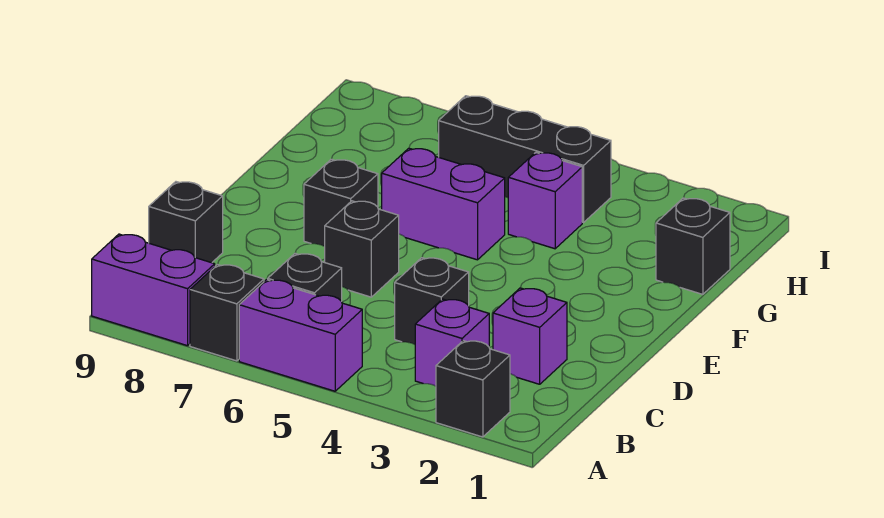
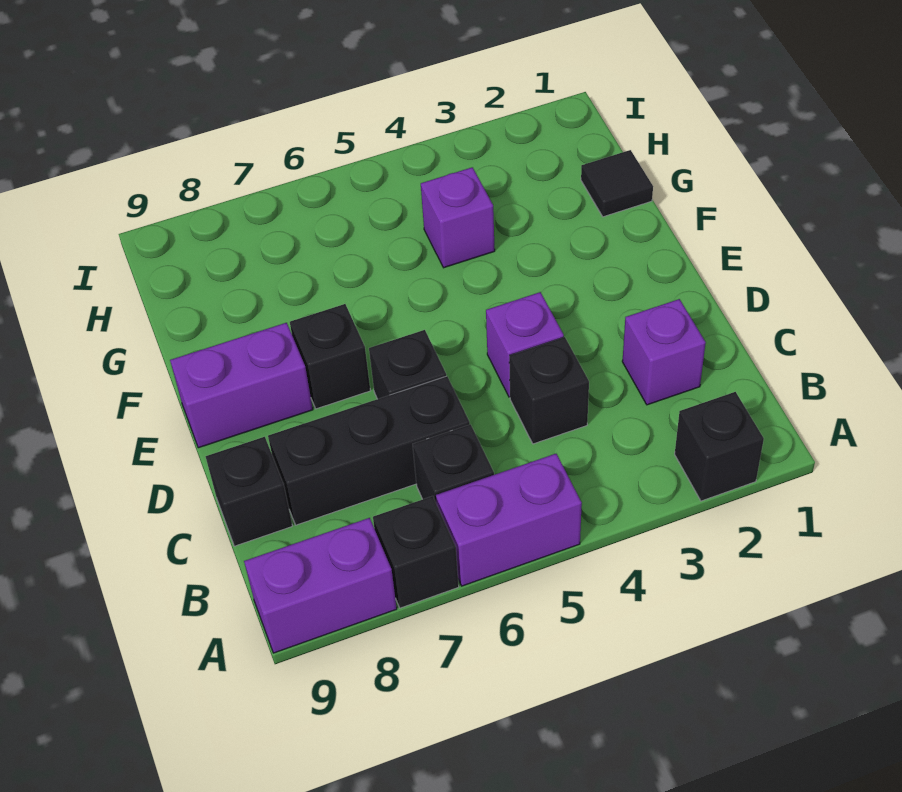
purple brick B3 level 1 -> purple brick D4 level 1
purple brick F5:F6 level 1 -> purple brick E8:E9 level 1
black brick G1 level 1 -> black tile G1 level 1
black brick H4:H6 level 1 -> black brick C6:C8 level 1

